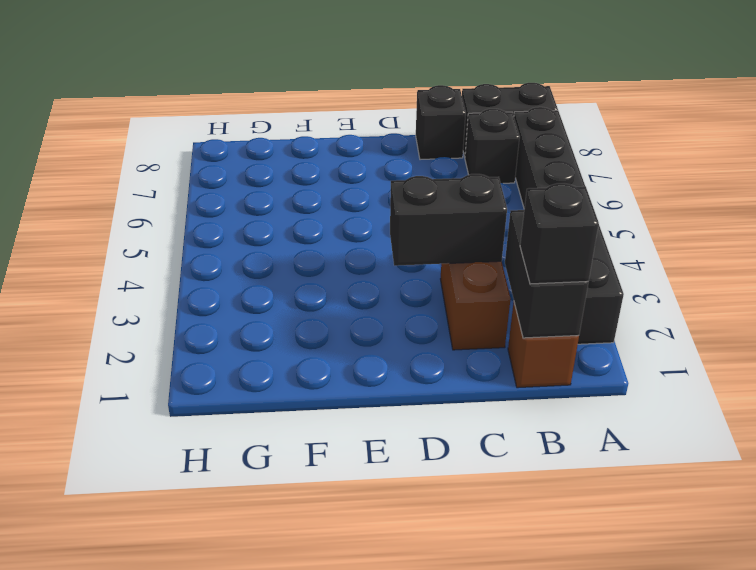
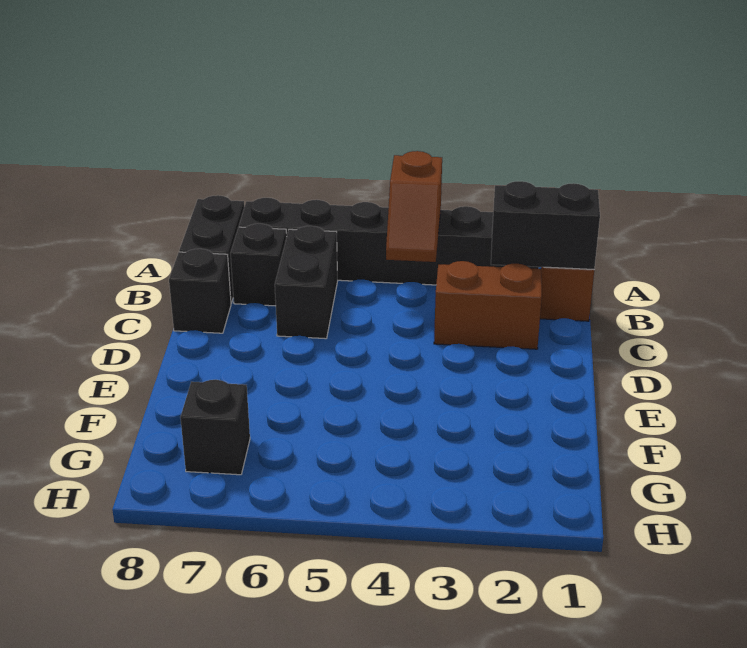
none -> brown slope A4:B4 level 2 top A
black brick B1 level 3 -> black brick G7 level 1
black brick C3:D3 level 2 -> black brick B6:C6 level 1

